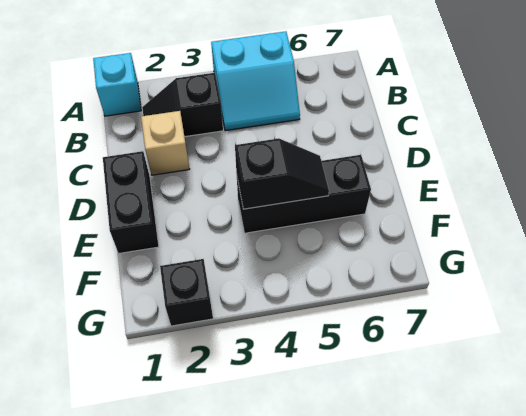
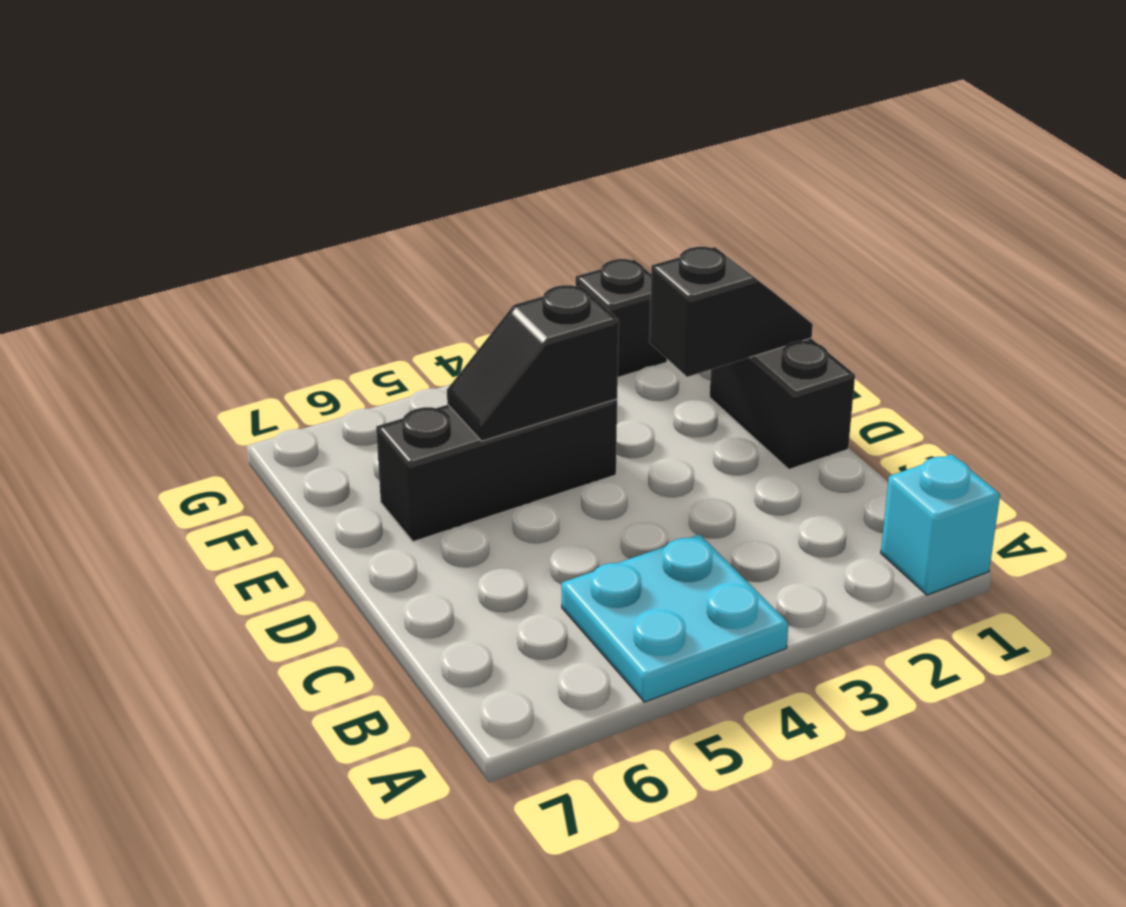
cyan slope A4:B5 level 1 top A -> cyan plate A4:B5 level 1
black slope B2:B3 level 1 top 3 -> black slope E1:E2 level 2 top 2
tan brick C2 level 1 -> none

